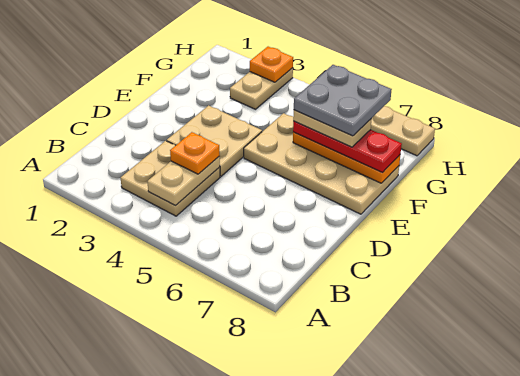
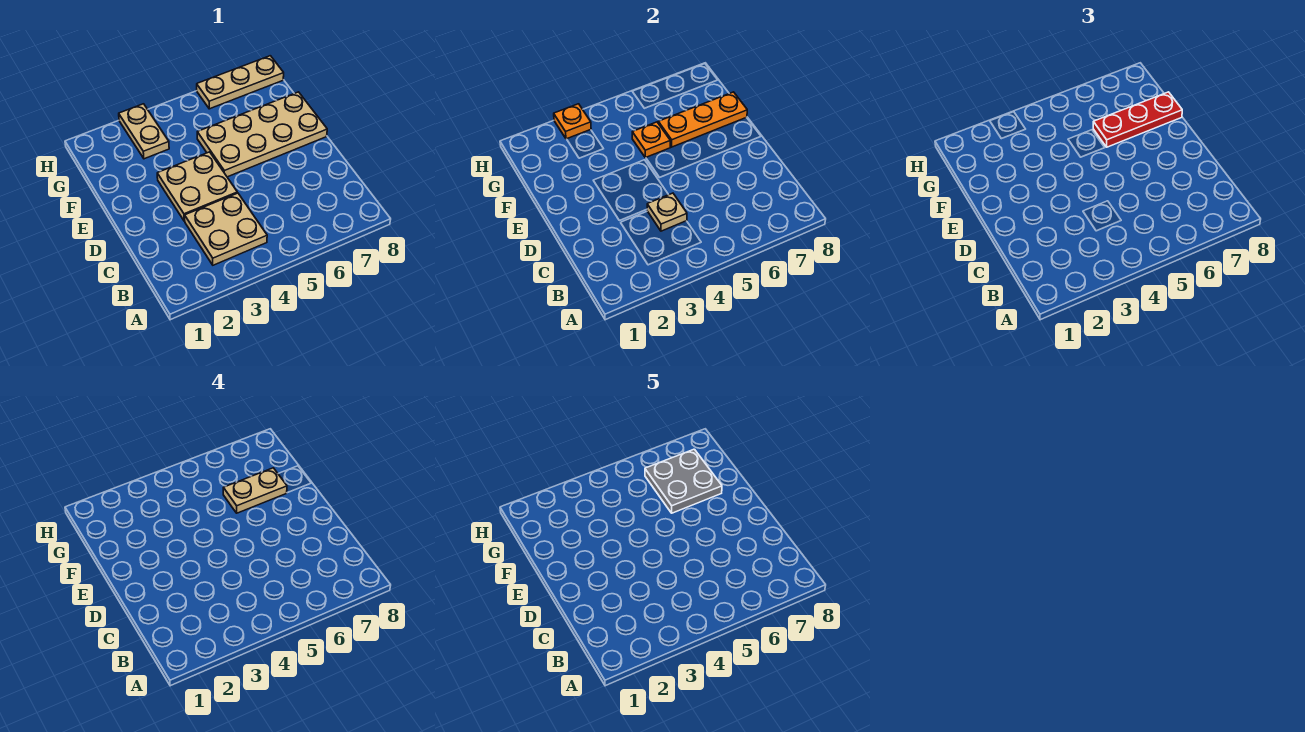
tan plate B4:C4 level 2 -> tan plate C4 level 2
orange plate C4 level 3 -> orange plate F5 level 2

